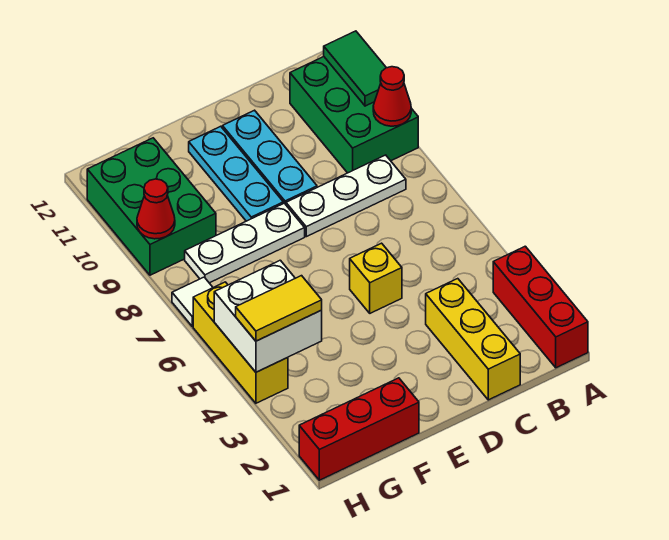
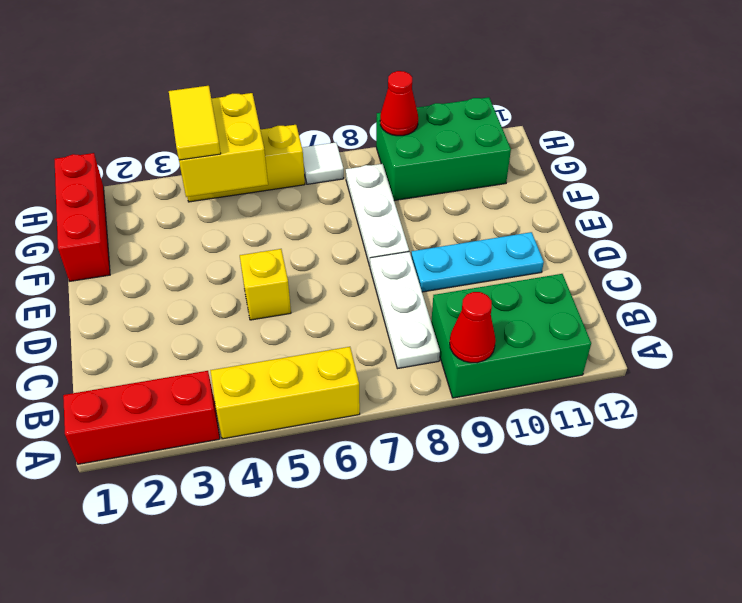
green tile A10:A11 level 2 -> none
yellow brick C1:C3 level 1 -> yellow brick A4:A6 level 1
cyan plate E9:E11 level 1 -> none
white brick G4:H5 level 2 -> yellow brick G4:H5 level 2

